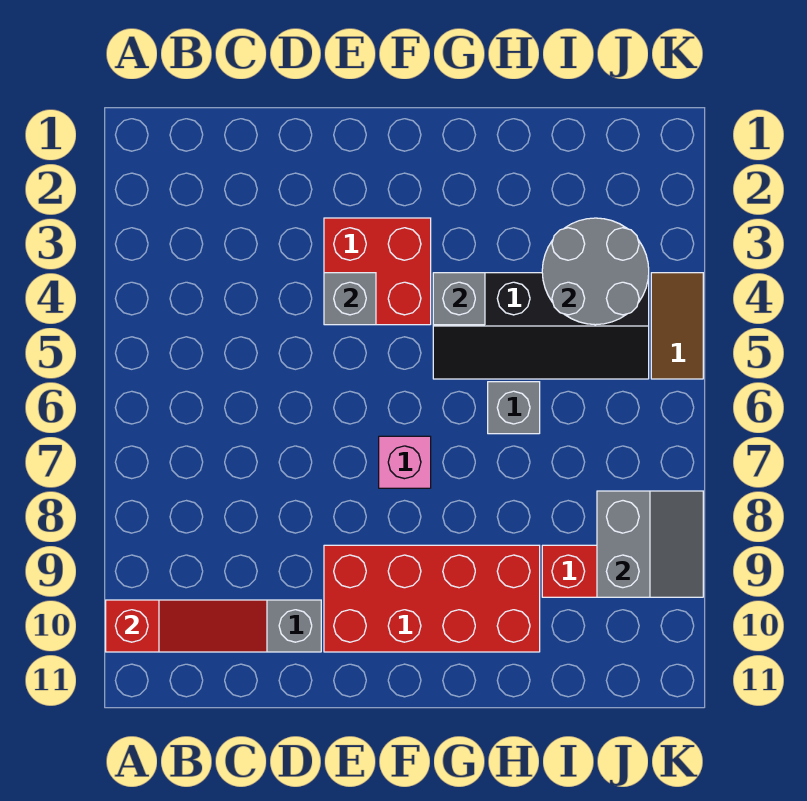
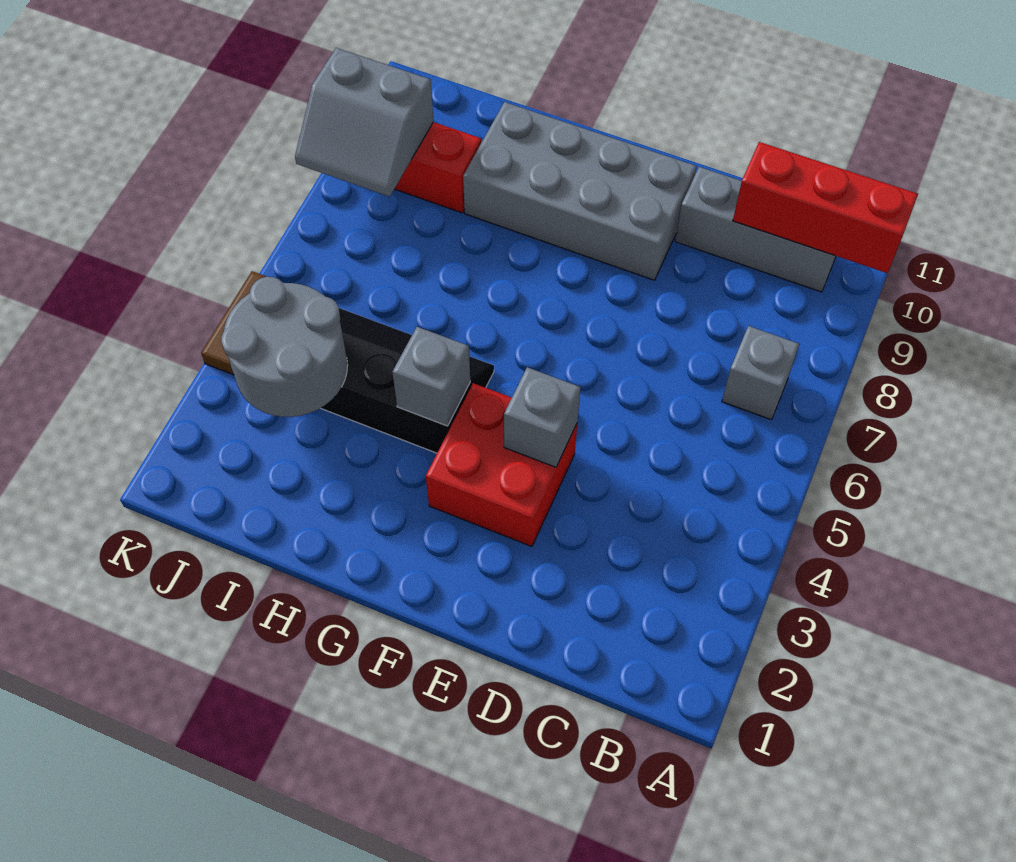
red slope A10:C10 level 2 top A -> red brick A10:C10 level 2
red brick E9:H10 level 1 -> grey brick E9:H10 level 1
pink brick F7 level 1 -> none
grey brick H6 level 1 -> grey brick B7 level 1
grey slope J8:K9 level 2 top J -> grey slope J8:K9 level 2 top 9

